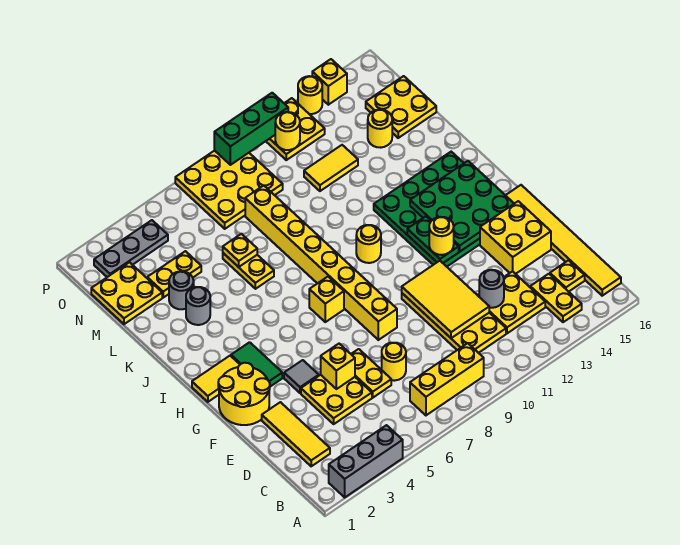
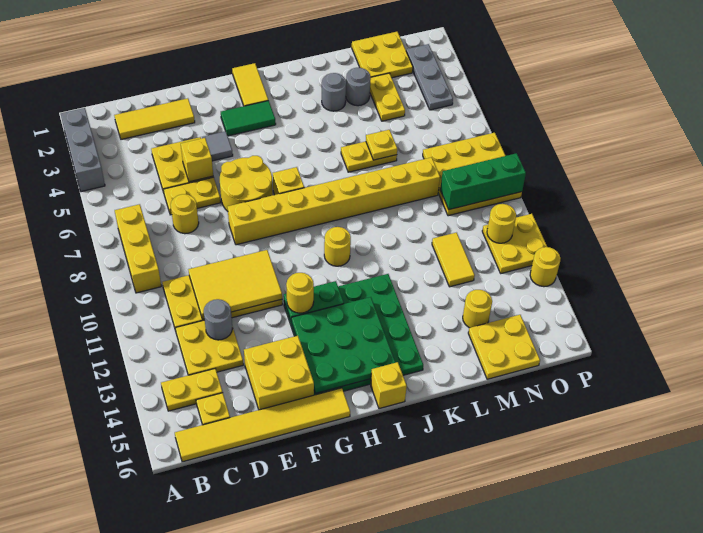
yellow round brick F1:G2 level 1 -> yellow round brick F6:G7 level 1
green brick P9:P11 level 2 -> green brick N9:P9 level 2
yellow brick P14 level 1 -> yellow brick I16 level 1

